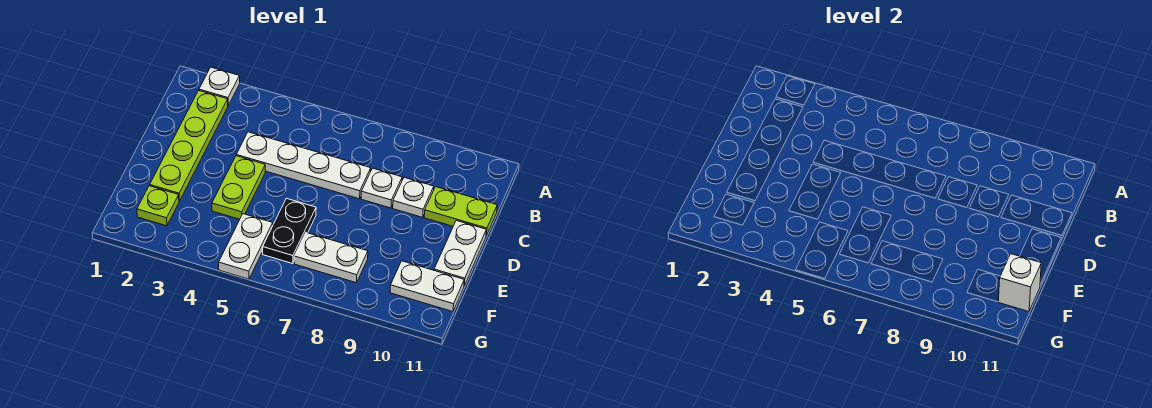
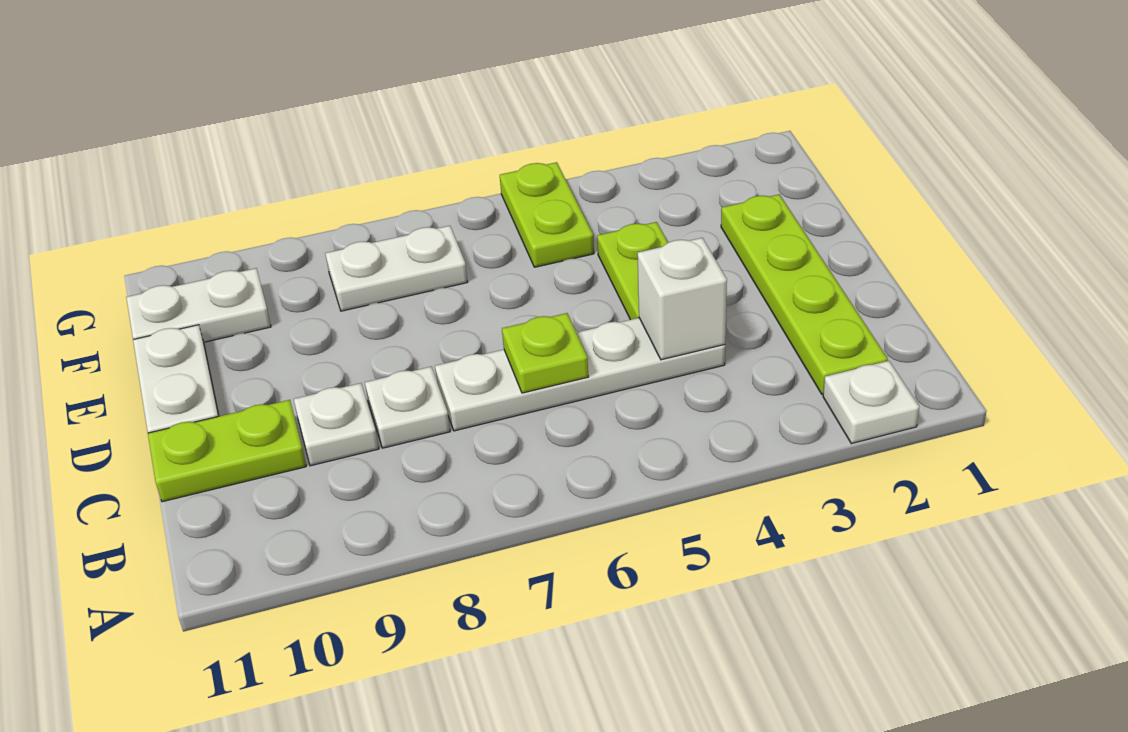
black plate E6:F6 level 1 -> none
lime plate F2 level 1 -> lime plate C6 level 2
white plate F5:G5 level 1 -> lime plate F5:G5 level 1
white brick F11 level 2 -> white brick C4 level 2

